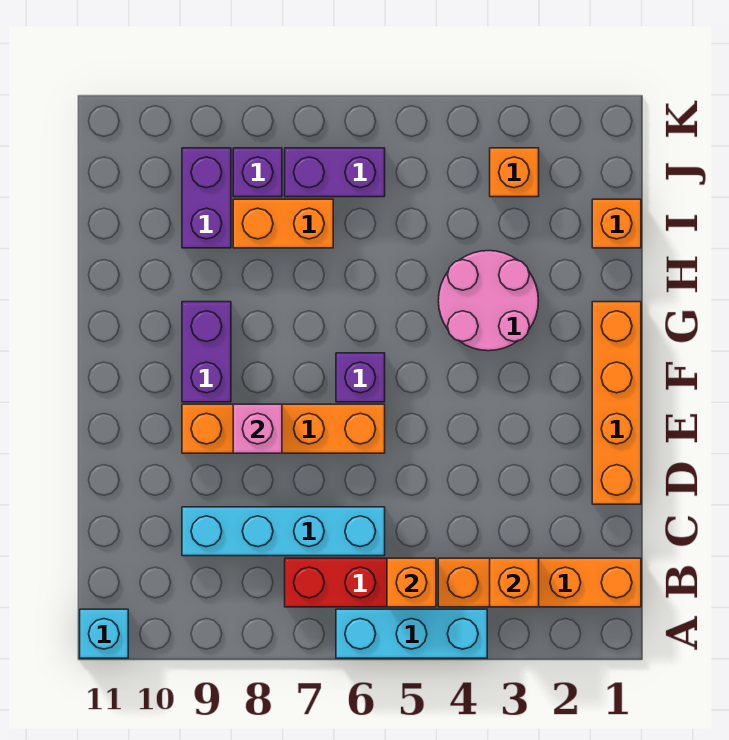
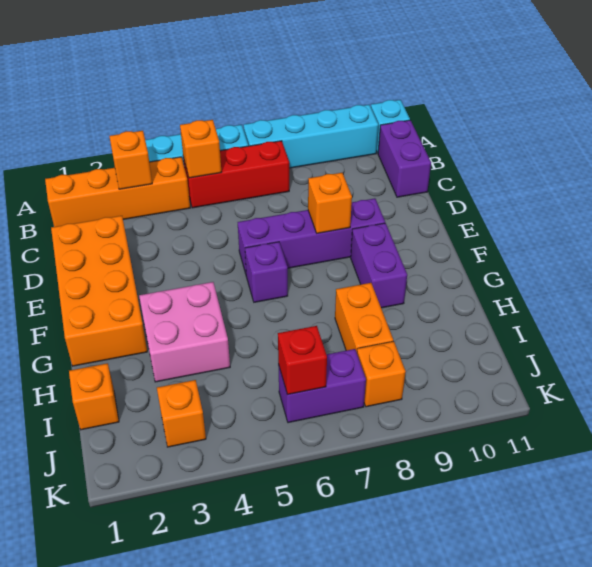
cyan brick C6:C9 level 1 -> cyan brick A7:A10 level 1
orange brick D1:G1 level 1 -> orange brick D1:G2 level 1
orange brick E6:E9 level 1 -> purple brick E6:E9 level 1
pink brick E8 level 2 -> orange brick E8 level 2
pink round brick G3:H4 level 1 -> pink brick G3:H4 level 1
orange brick I7:I8 level 1 -> orange brick H8:I8 level 1
purple brick I9:J9 level 1 -> purple brick B11:C11 level 1
none -> red brick J6 level 2
purple brick J8 level 1 -> orange brick J8 level 1

